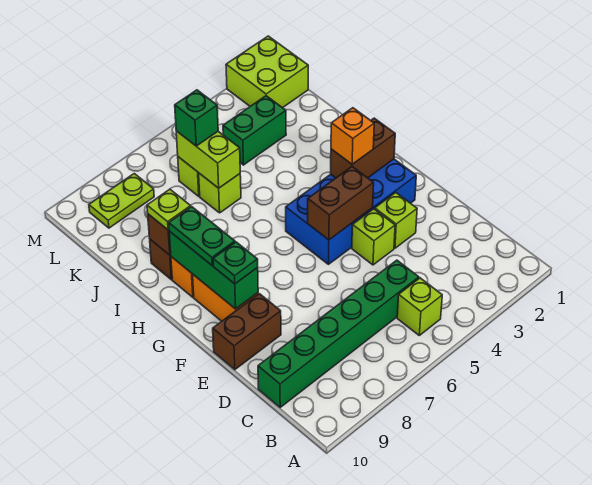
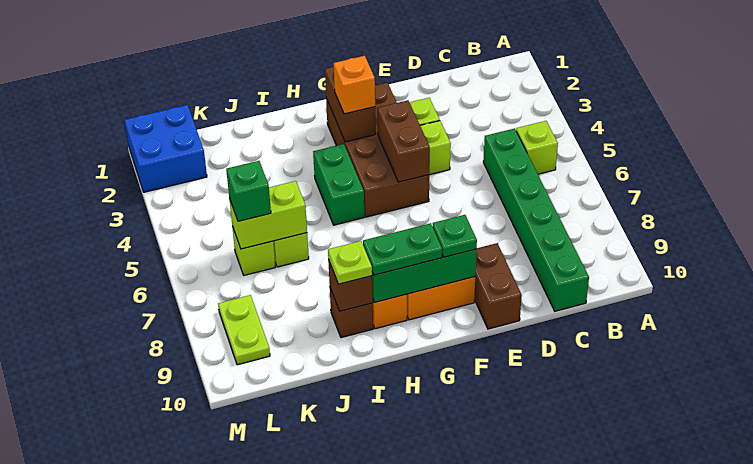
blue brick F2:G5 level 1 -> brown brick F2:G5 level 1
green brick K3:K4 level 1 -> green brick H4:H5 level 1
lime brick L1:M2 level 1 -> blue brick L1:M2 level 1

